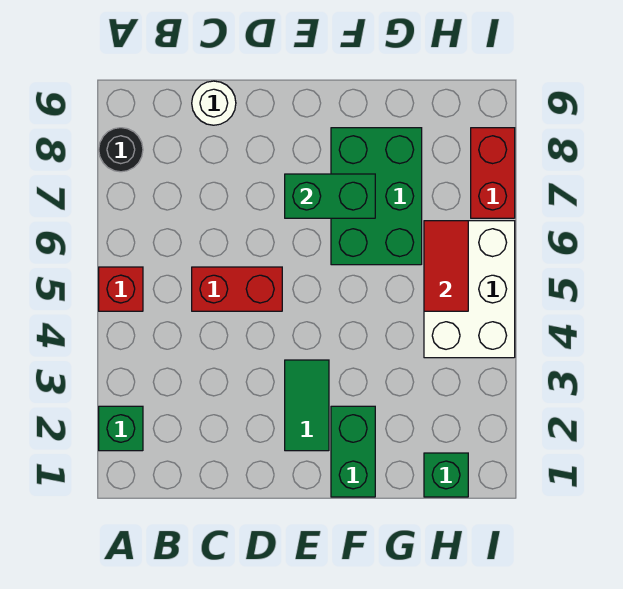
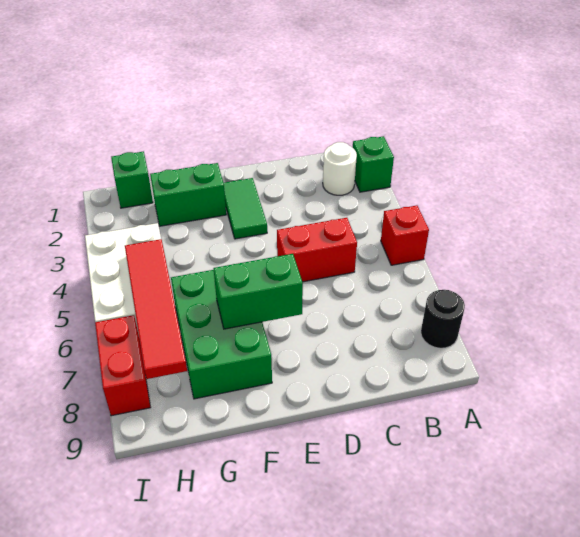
white round brick C9 level 1 -> white round brick B2 level 1
green brick F1:F2 level 1 -> green brick F2:G2 level 1
red tile H5:H6 level 2 -> red tile H5:H8 level 2

